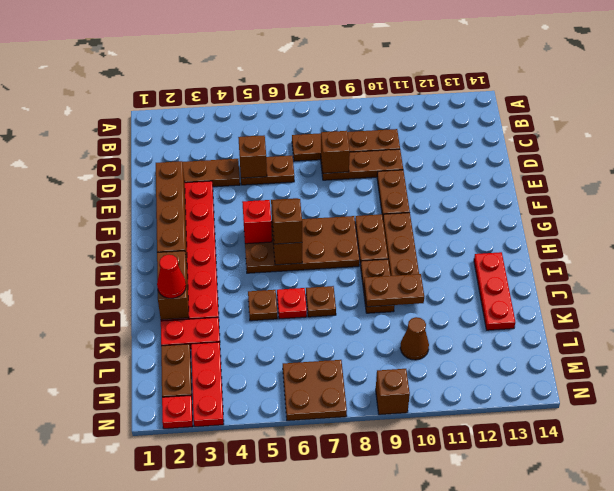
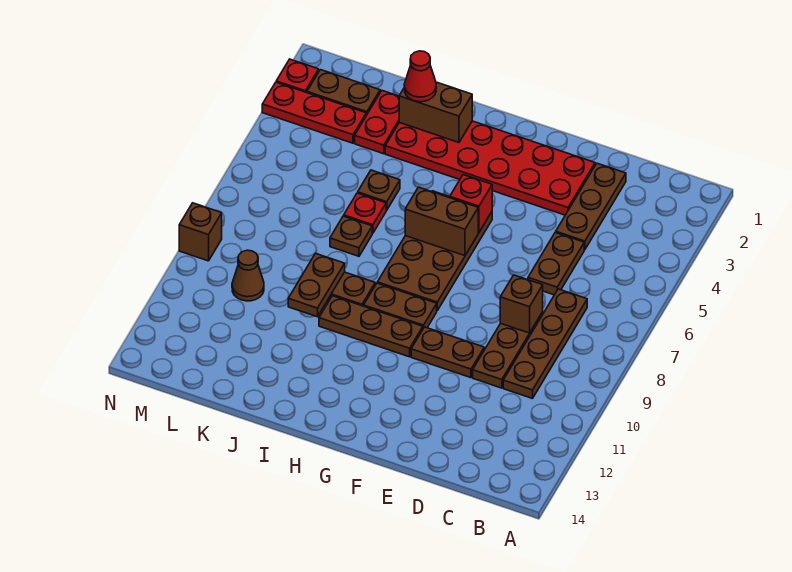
brown brick D5 level 2 -> none
brown brick E2:H2 level 2 -> none
brown brick H6 level 3 -> none
red plate I13:K13 level 1 -> none
brown plate M6:N7 level 1 -> none

